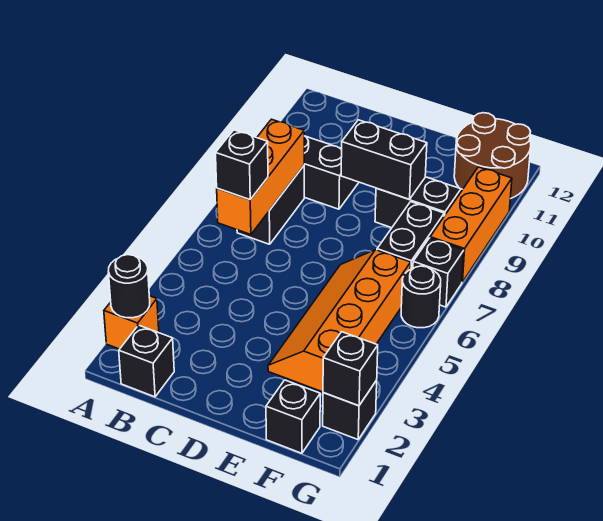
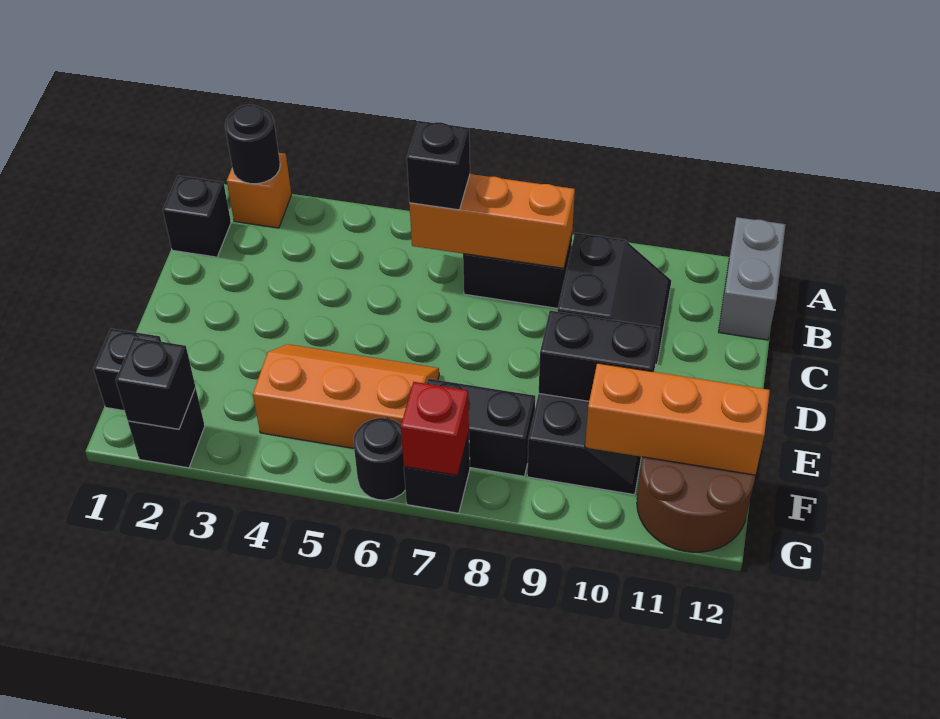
none -> grey brick A12:B12 level 1
black brick D9:E9 level 2 -> black brick E9:E10 level 2
orange slope E3:F6 level 1 top F -> orange slope E4:F6 level 1 top F
none -> red brick G7 level 2
orange brick G8:G10 level 1 -> orange brick F10:F12 level 2

